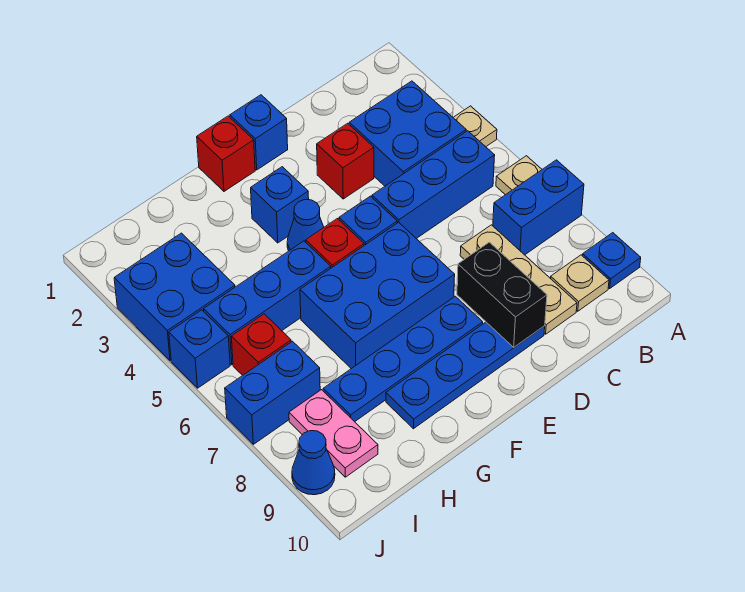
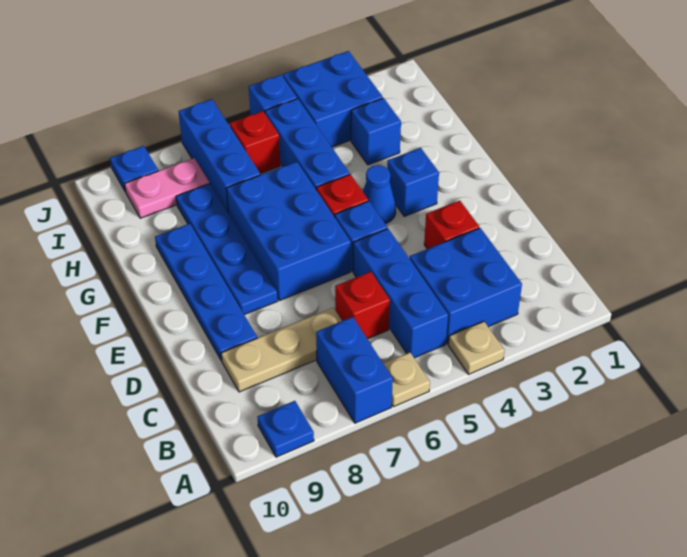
tan plate B9 level 1 -> none
black brick D8:D9 level 2 -> none
blue brick E1 level 1 -> blue brick H3 level 1
red brick F1 level 1 -> red brick C6 level 1
blue brick I7:J7 level 1 -> blue brick H7:J7 level 1
blue cone J9 level 1 -> blue plate J9 level 1

